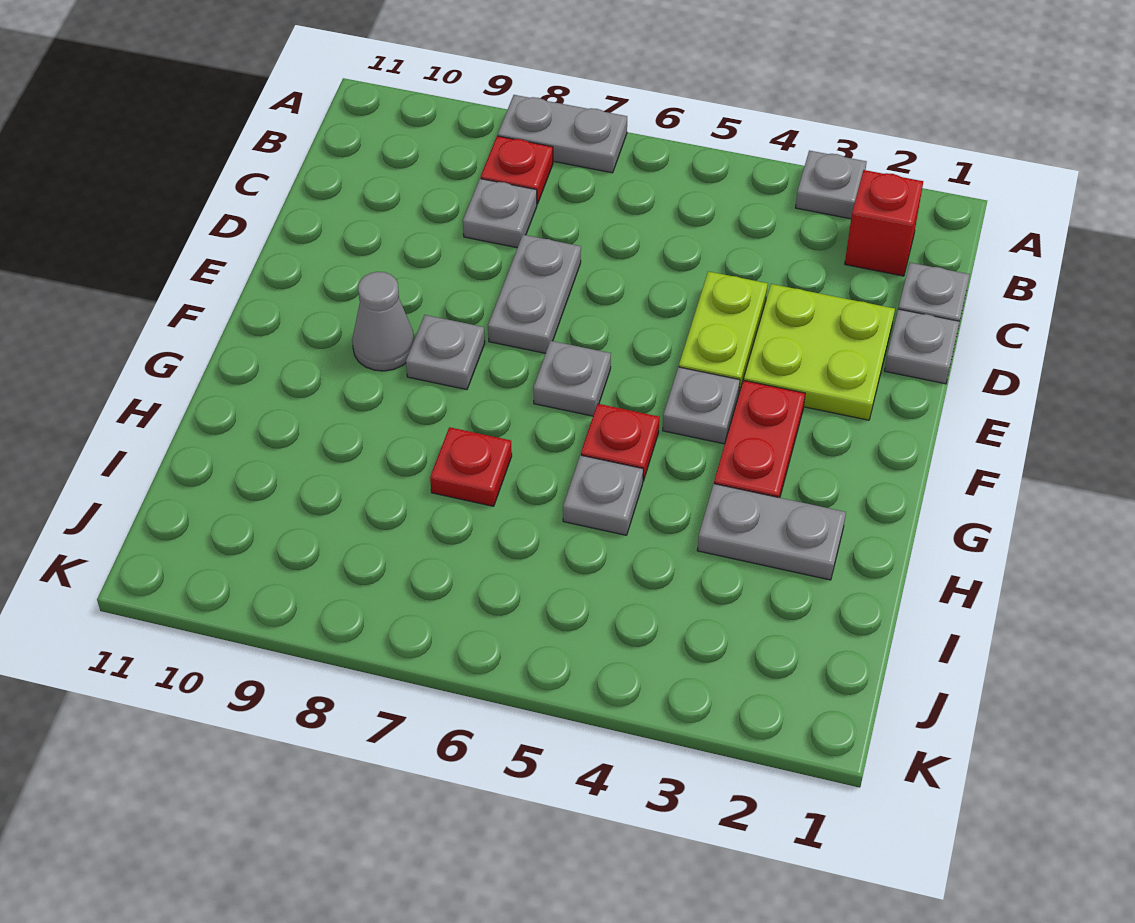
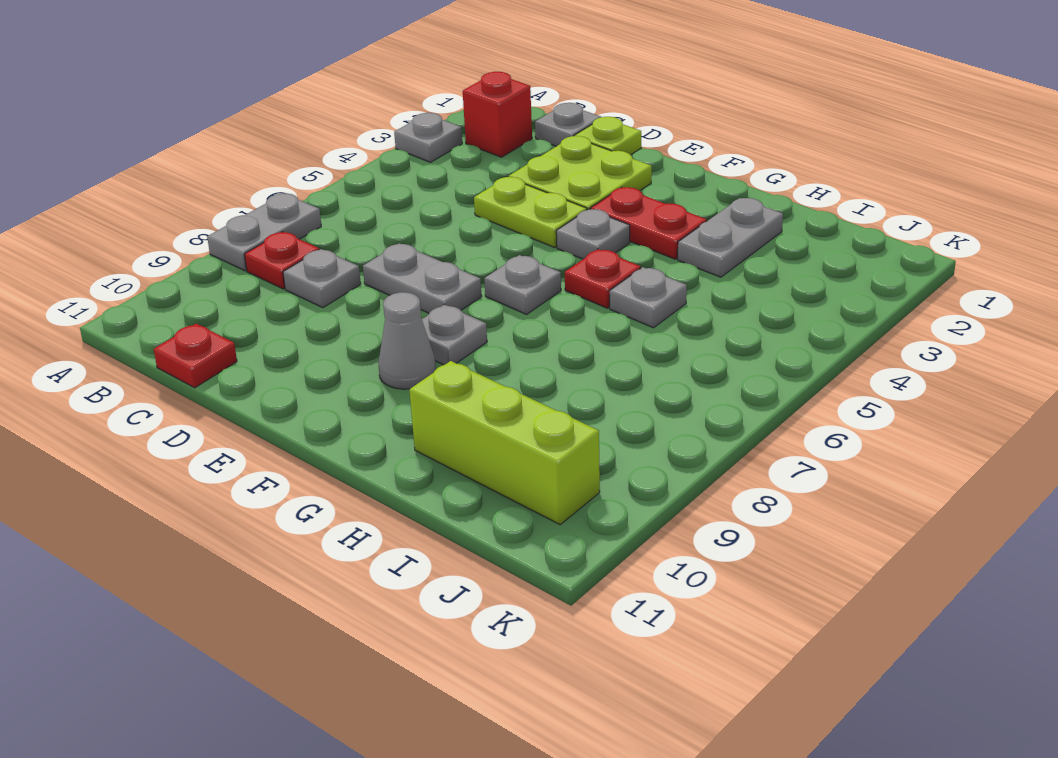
grey plate D1 level 1 -> lime plate D1 level 1
red plate H7 level 1 -> red plate C11 level 1
none -> lime brick H10:J10 level 1

